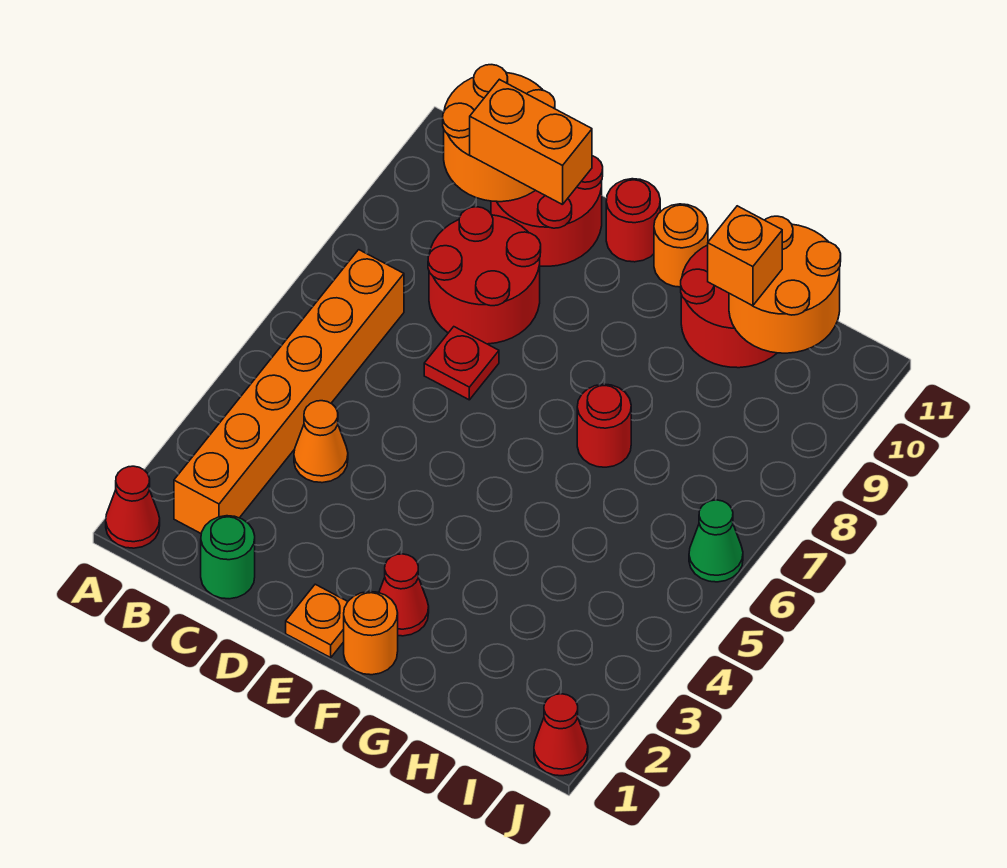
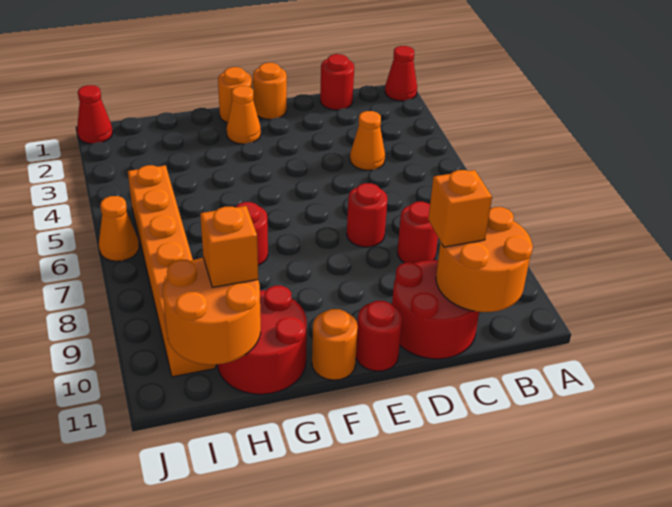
orange brick B2:B7 level 1 -> orange brick I5:I10 level 1
green round brick C1 level 1 -> red round brick C1 level 1
red round brick C8:D9 level 1 -> red round brick C8 level 1
orange brick C10:D10 level 3 -> orange brick C10 level 3
red plate D7 level 1 -> red round brick D7 level 1
orange plate E1 level 1 -> orange round brick E1 level 1
red cone F2 level 1 -> orange cone F2 level 1
green cone J6 level 1 -> orange cone J6 level 1

